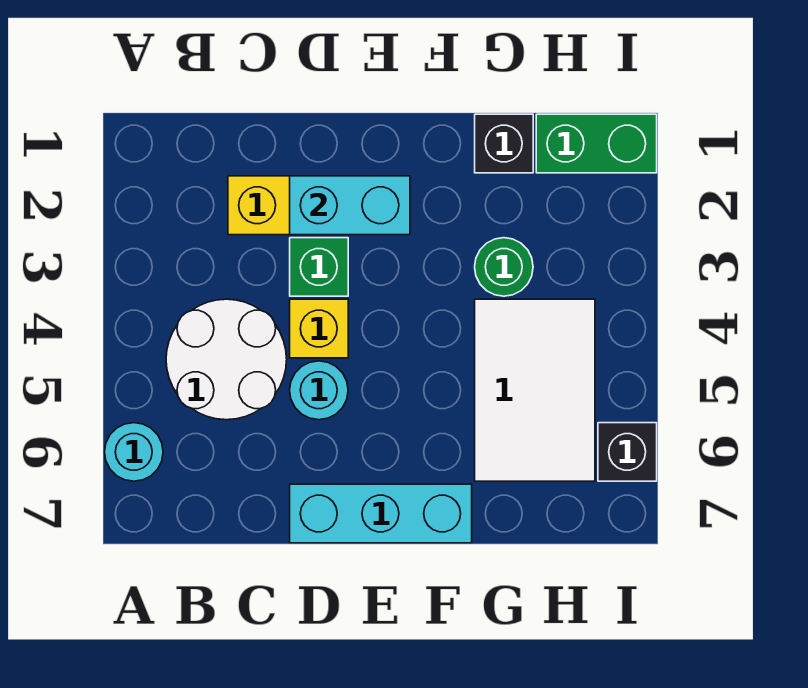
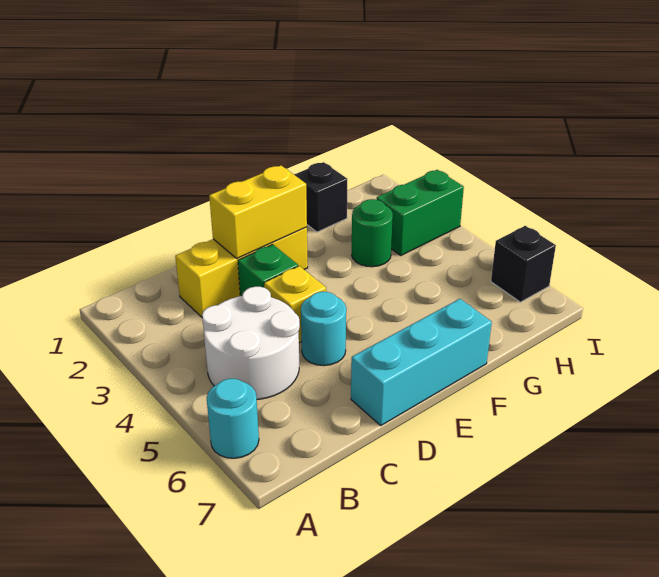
cyan brick D2:E2 level 2 -> yellow brick D2:E2 level 2
white tile G4:H6 level 1 -> none
green brick H1:I1 level 1 -> green brick H3:I3 level 1

